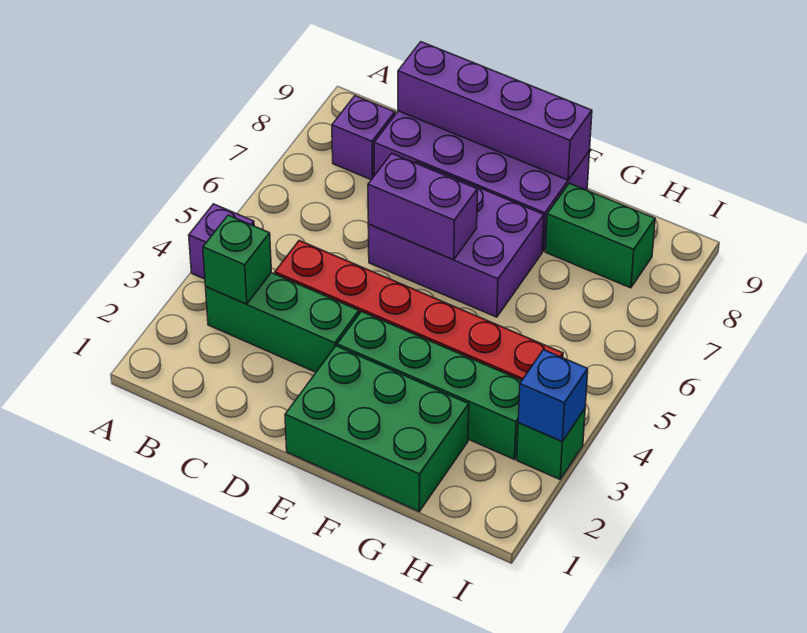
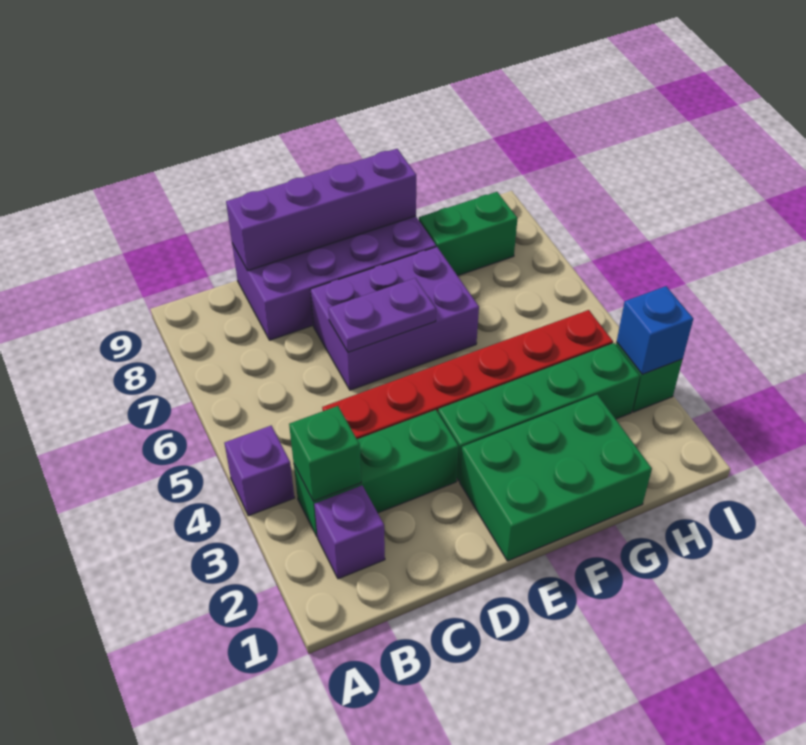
purple brick B8 level 1 -> purple brick B2 level 1
purple brick D6:E6 level 2 -> purple plate D6:E6 level 2

